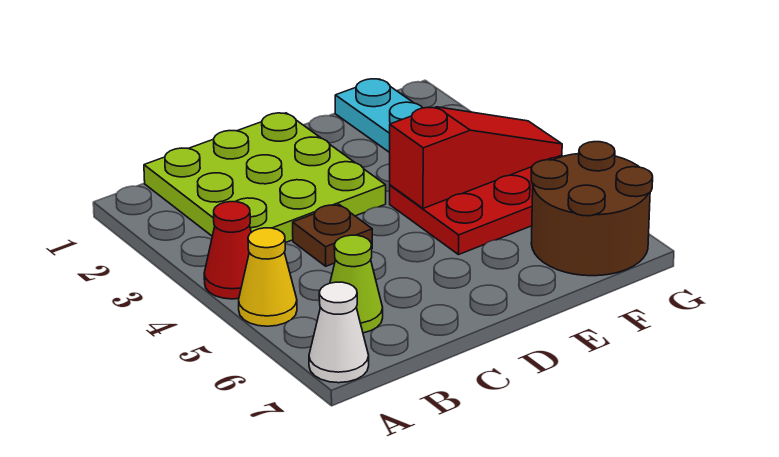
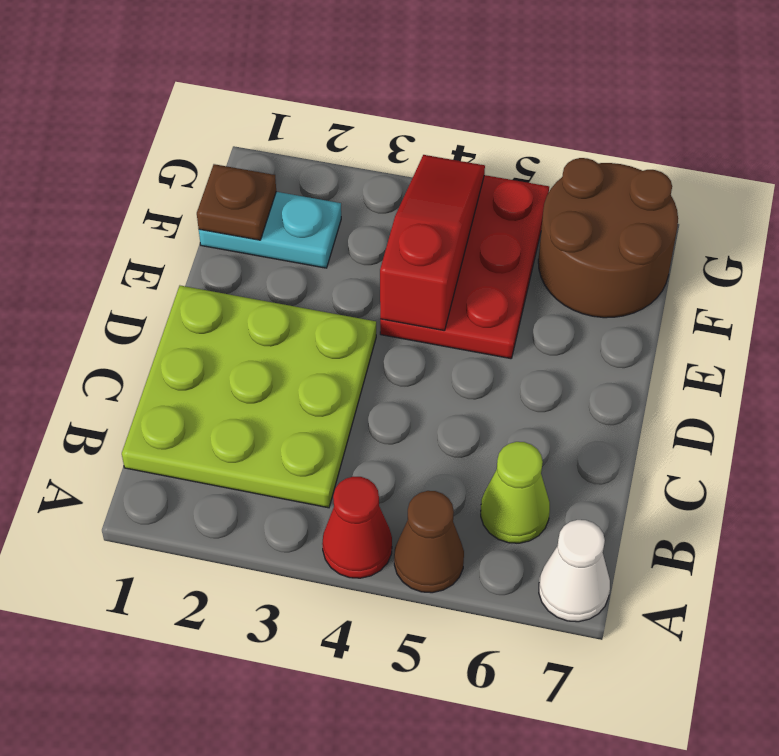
yellow cone A5 level 1 -> brown cone A5 level 1
brown plate C4 level 1 -> brown plate F1 level 2

